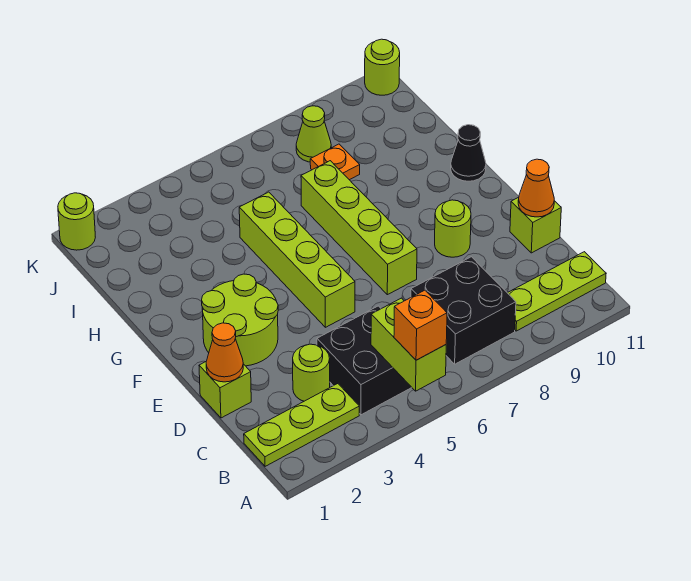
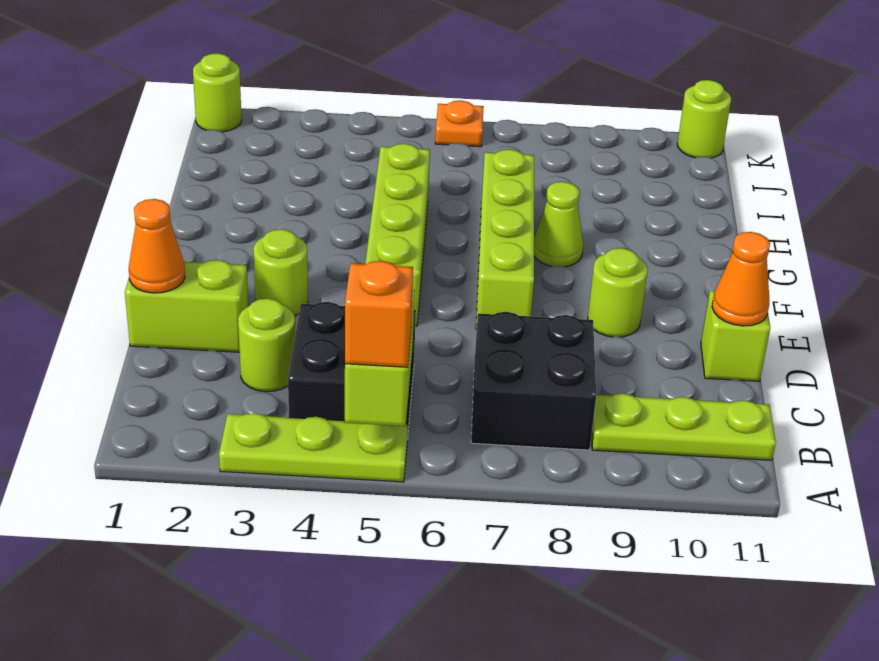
lime plate B1:B3 level 1 -> lime plate A3:A5 level 1
lime brick D1 level 1 -> lime brick D1:D2 level 1
lime round brick E2:F3 level 1 -> lime round brick E3 level 1
black cone G11 level 1 -> none
orange plate I8 level 1 -> orange plate K6 level 1
lime cone J8 level 1 -> lime cone G8 level 1

